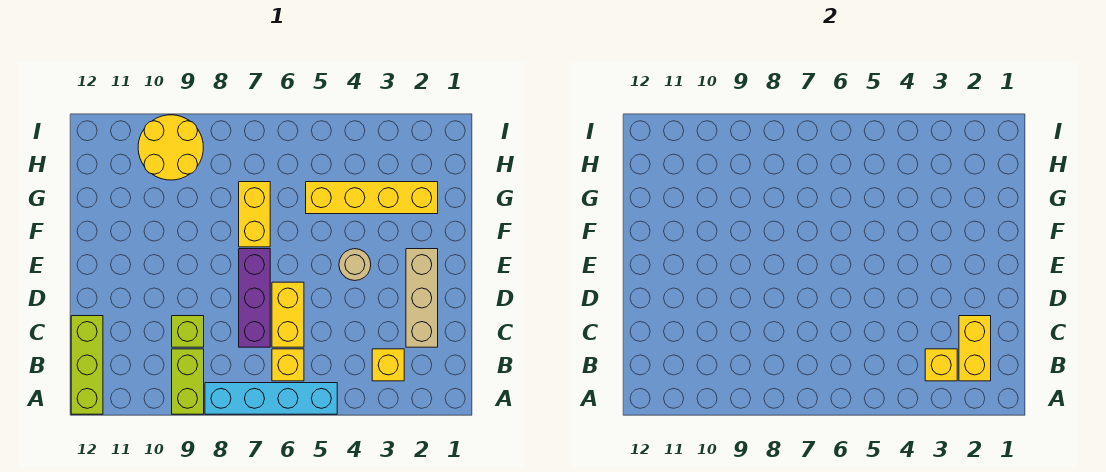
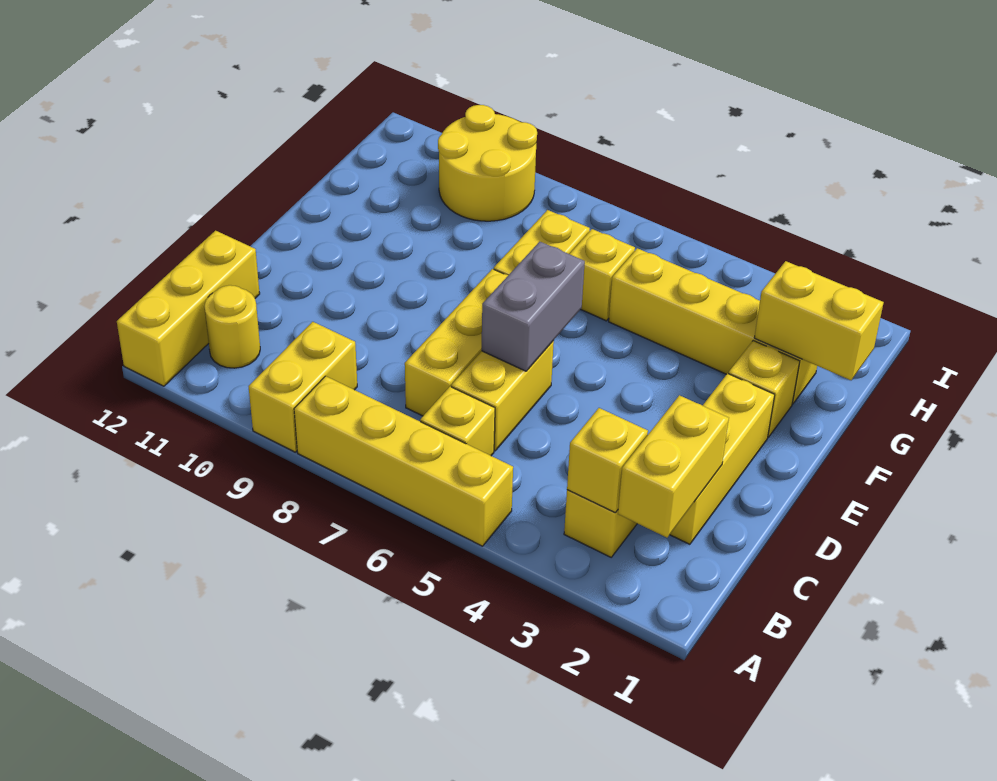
cyan brick A5:A8 level 1 -> yellow brick A5:A8 level 1
lime brick A9:B9 level 1 -> yellow brick A9:B9 level 1
lime brick A12:C12 level 1 -> yellow brick A12:C12 level 1
none -> yellow round brick B11 level 1
tan brick C2:E2 level 1 -> yellow brick C2:E2 level 1
purple brick C7:E7 level 1 -> yellow brick C7:E7 level 1
lime brick C9 level 1 -> none
none -> grey brick D6:E6 level 2
tan round brick E4 level 1 -> none
none -> yellow brick F2 level 1
none -> yellow brick G1:G2 level 2
none -> yellow brick G6 level 1

